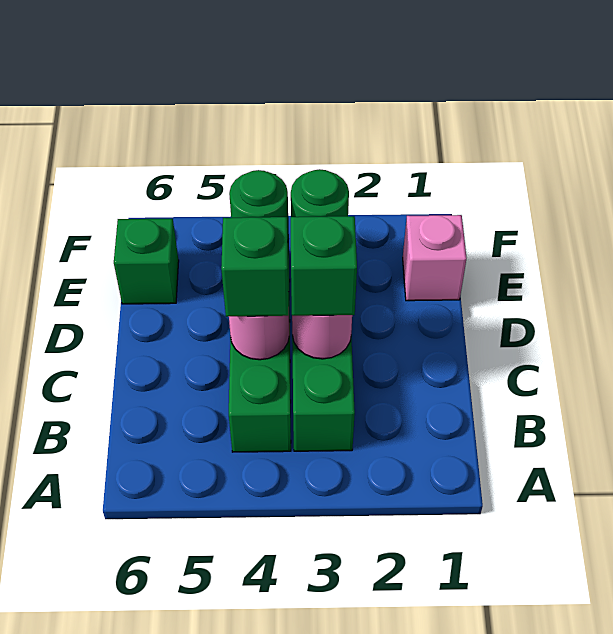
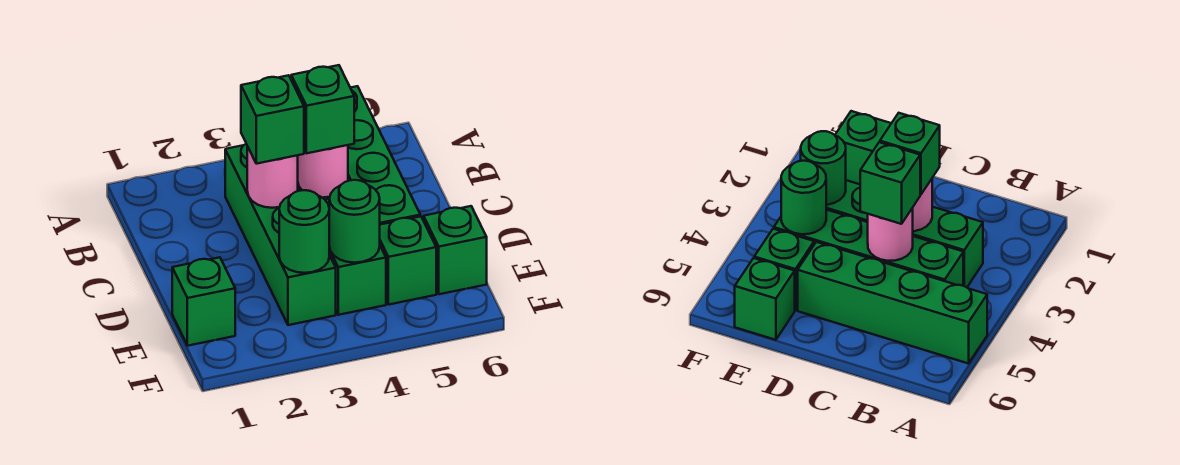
none -> green brick A5:D5 level 1
pink brick E1 level 1 -> green brick E1 level 1
none -> green brick E5 level 1

